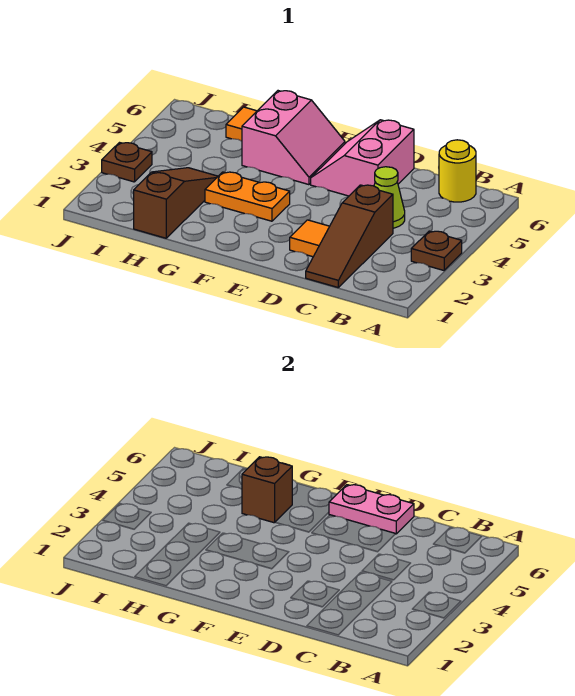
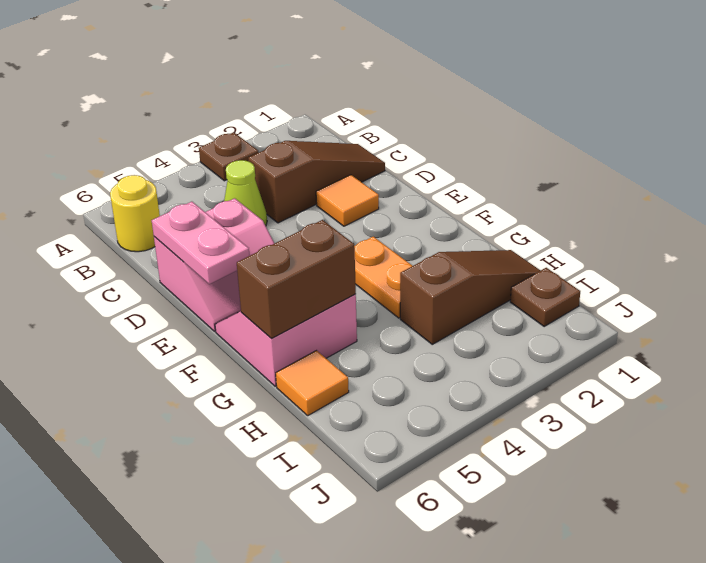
brown brick G5 level 2 -> brown brick G5:G6 level 2
brown slope H1:H3 level 1 top 1 -> brown slope H1:H3 level 1 top 3
brown plate J3 level 1 -> brown plate I1 level 1

